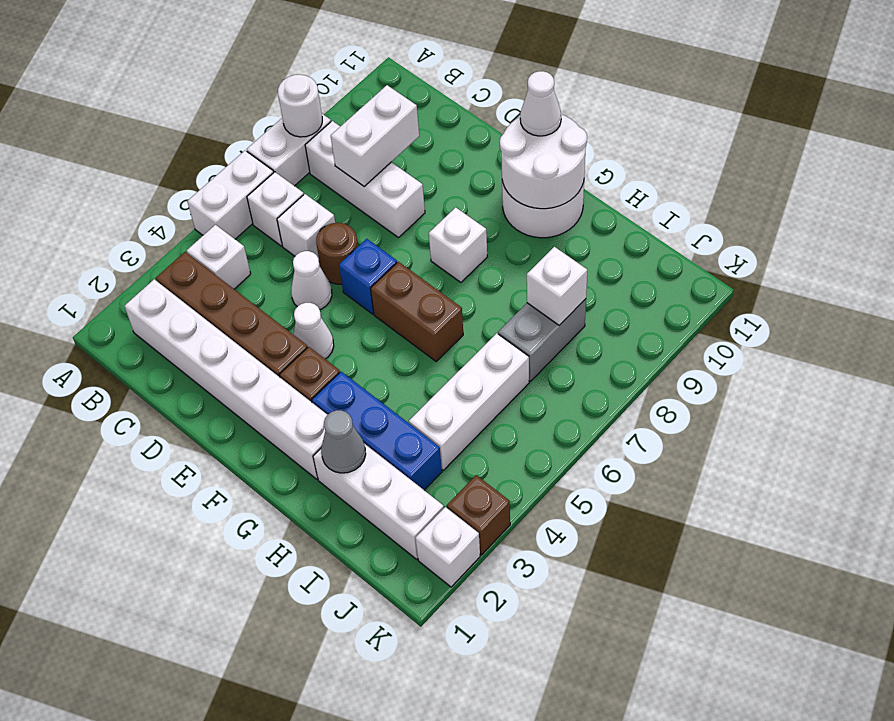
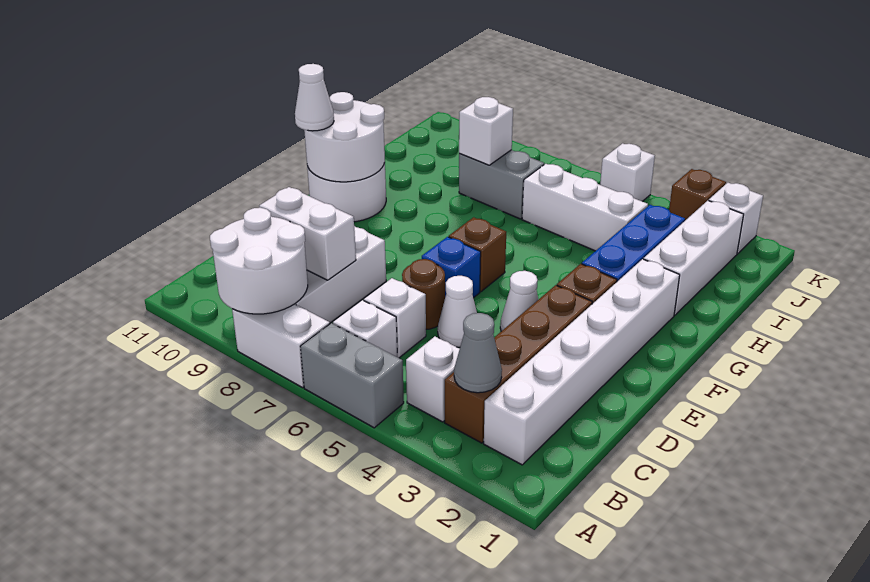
white brick A5:A6 level 1 -> grey brick A5:A6 level 1
white round brick A8 level 2 -> white round brick A8:B9 level 2
brown brick F6:G6 level 1 -> brown brick F6 level 1
white brick F8 level 1 -> white brick K5 level 1
grey cone H2 level 2 -> grey cone B3 level 2

